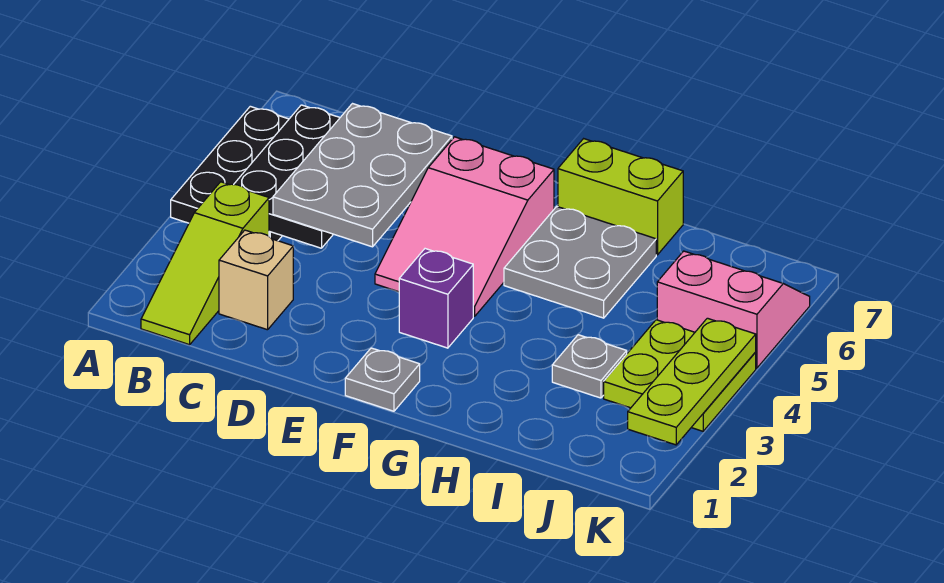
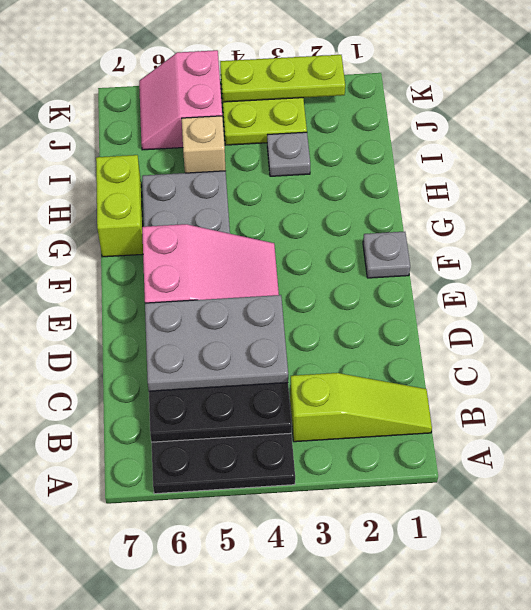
tan brick C2 level 1 -> tan brick I5 level 1
purple brick F3 level 1 -> none

